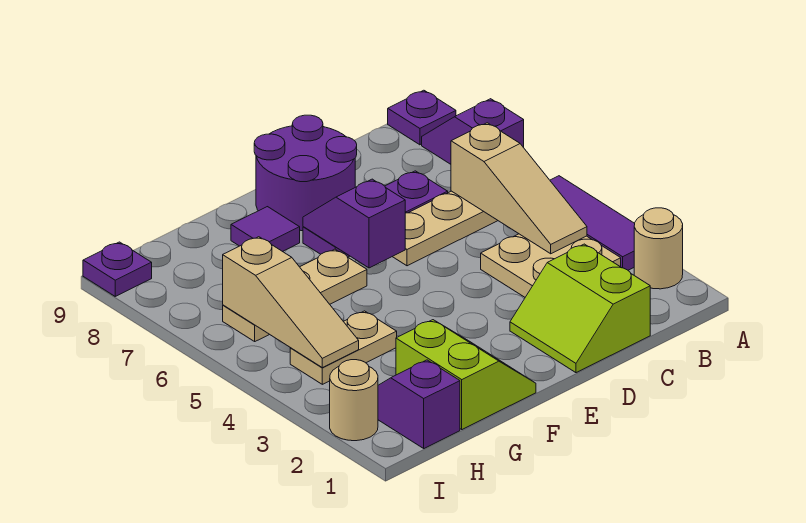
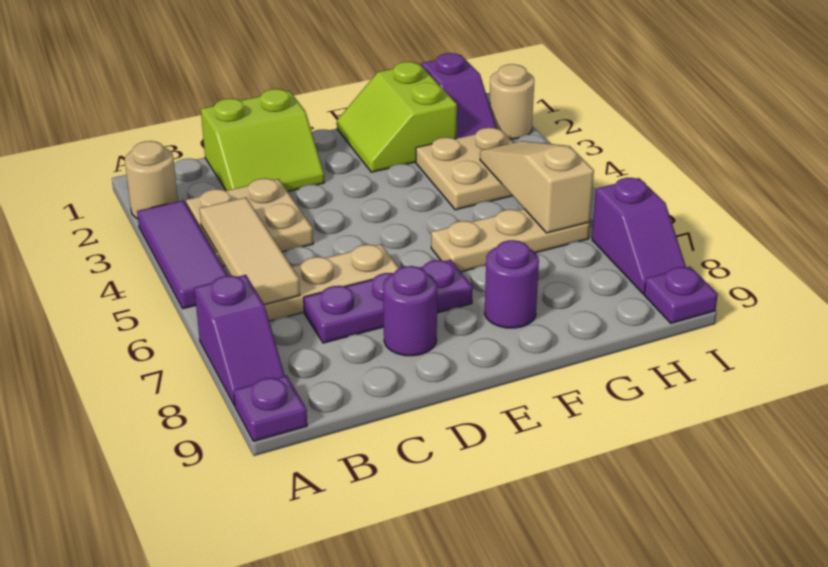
tan slope B4:B6 level 2 top 6 -> tan tile B4:B6 level 2
lime slope C1:D2 level 1 top C -> lime slope C1:D2 level 1 top 1
purple round brick D8:E9 level 1 -> purple round brick D8 level 1
purple slope E6:E7 level 2 top 6 -> purple slope I7:I8 level 1 top 7
purple tile F8 level 1 -> purple round brick F8 level 1
tan plate G4:H4 level 1 -> tan plate G3:H4 level 1

